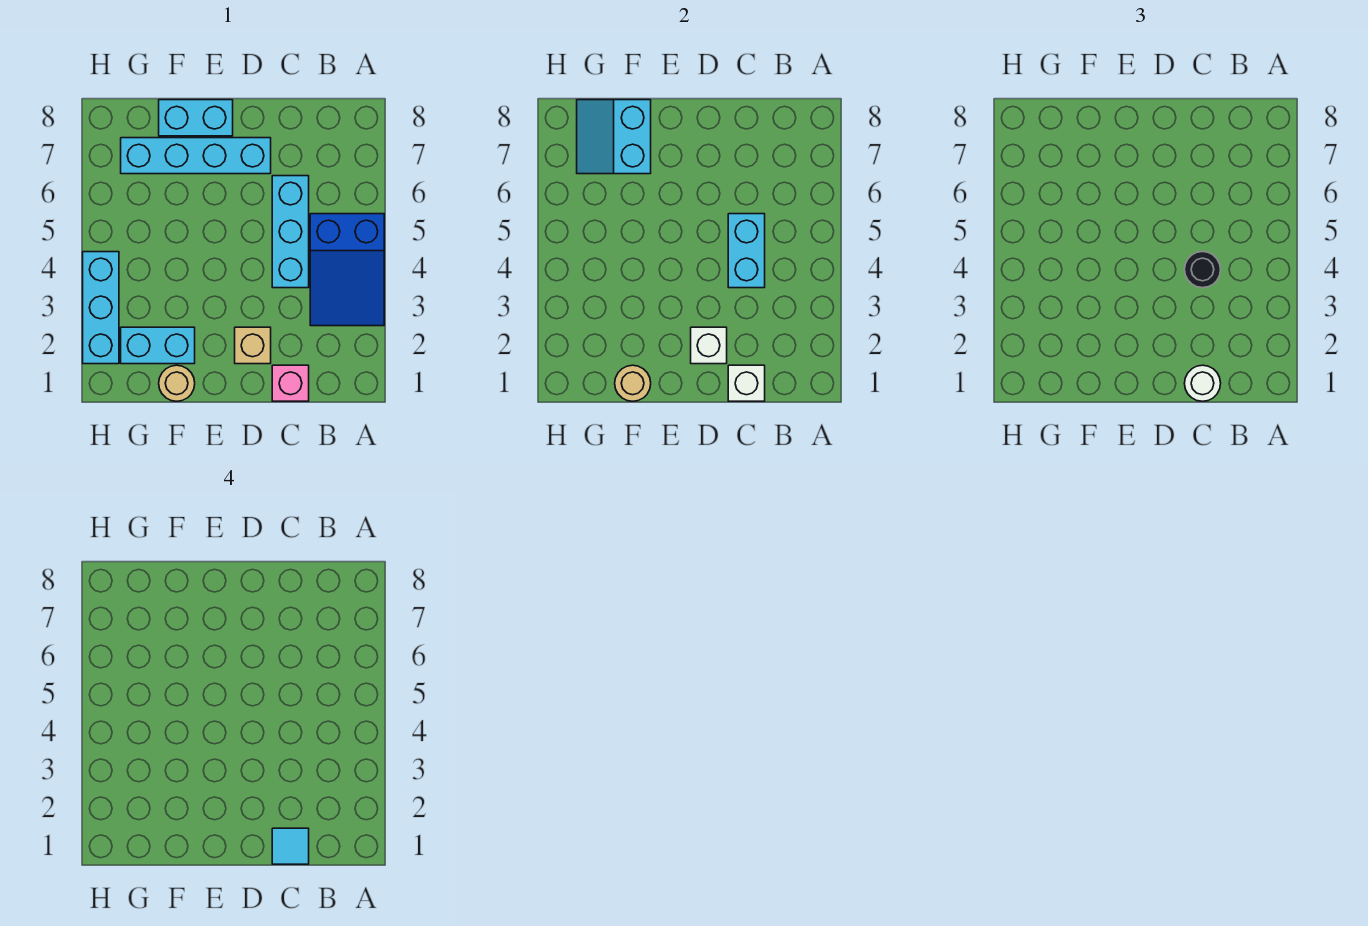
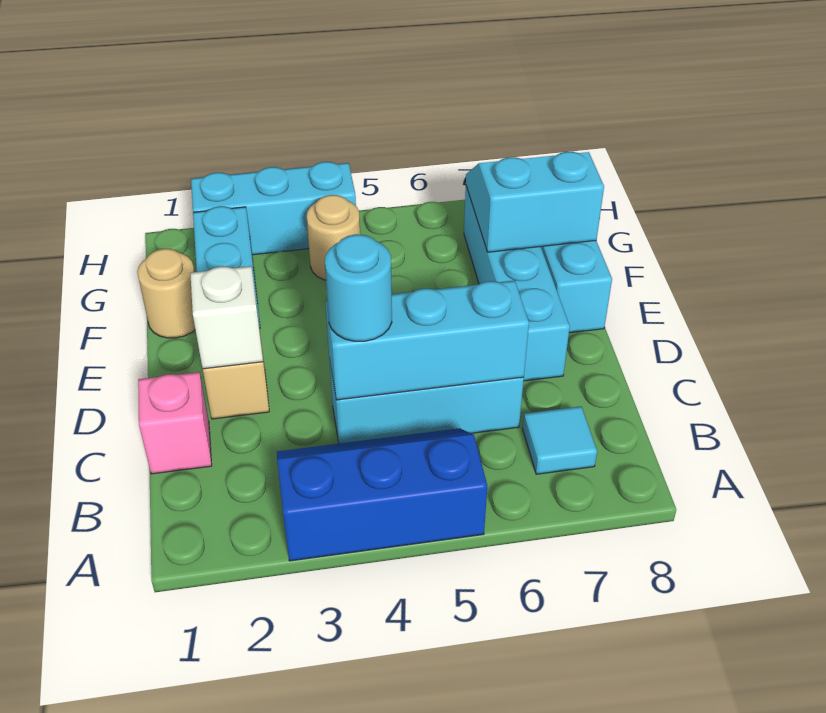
blue slope A3:B5 level 1 top 5 -> blue slope A3:B5 level 1 top A
white brick C1 level 2 -> none
white round brick C1 level 3 -> none
cyan tile C1 level 4 -> cyan tile B7 level 1
cyan brick C4:C5 level 2 -> cyan brick C4:C6 level 2
black round brick C4 level 3 -> cyan round brick C4 level 3
tan round brick F1 level 2 -> tan round brick G4 level 1

